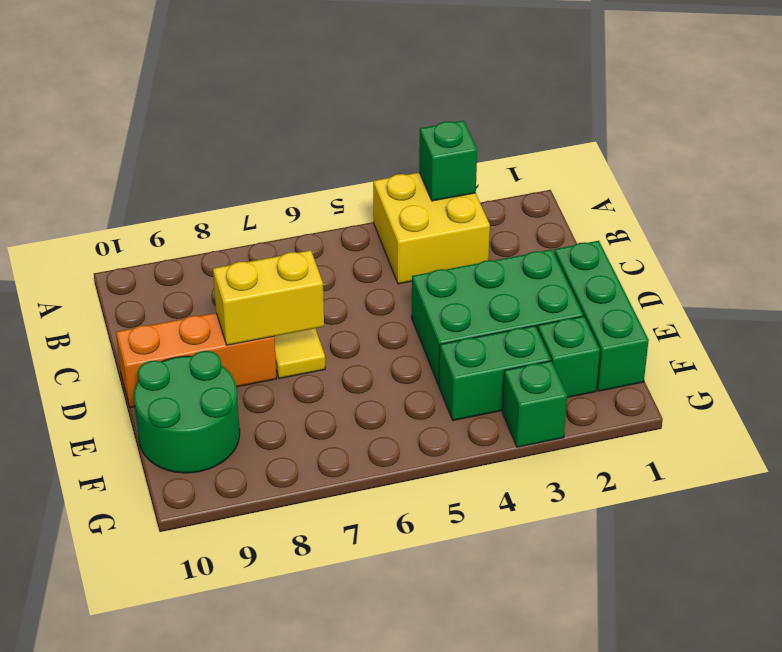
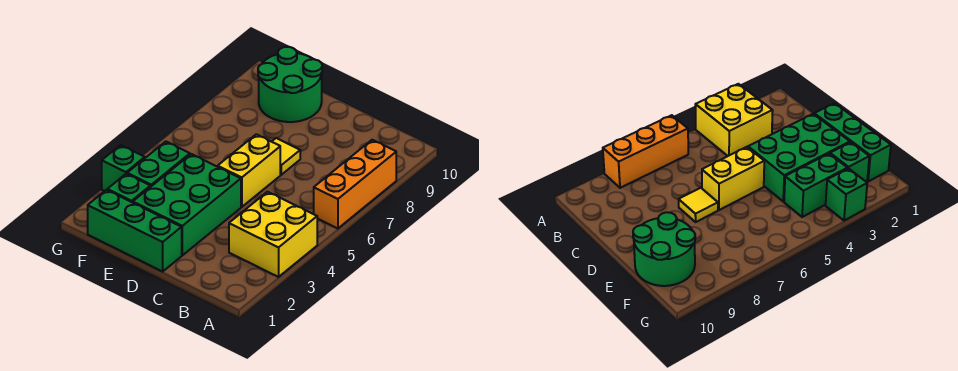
green brick A3 level 2 -> none
yellow brick D7:D8 level 2 -> yellow brick D5:D6 level 1
orange brick D8:D10 level 1 -> orange brick A6:A8 level 1

